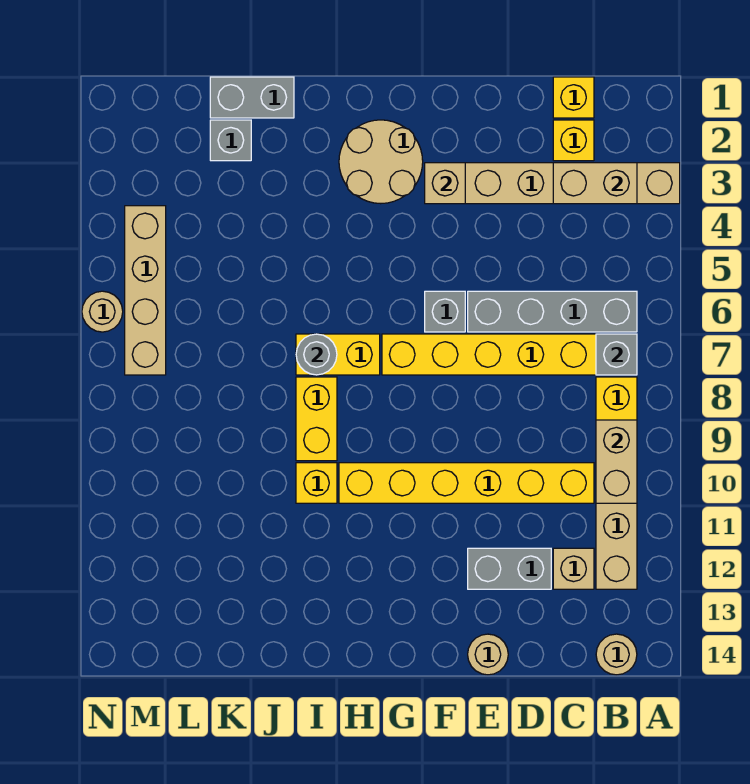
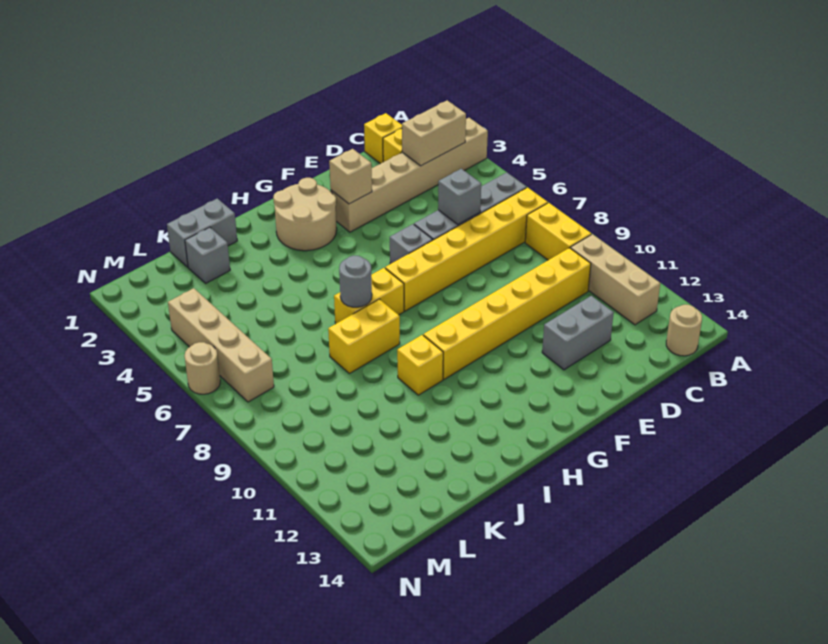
grey brick B7 level 2 -> grey brick D6 level 2
tan brick B9:B10 level 2 -> none
tan brick C12 level 1 -> none
tan round brick E14 level 1 -> none
yellow brick I8:I9 level 1 -> yellow brick I8:J8 level 1

